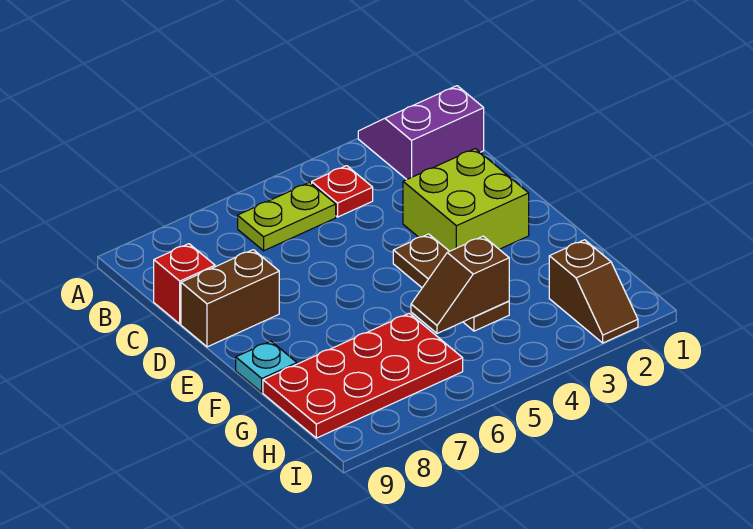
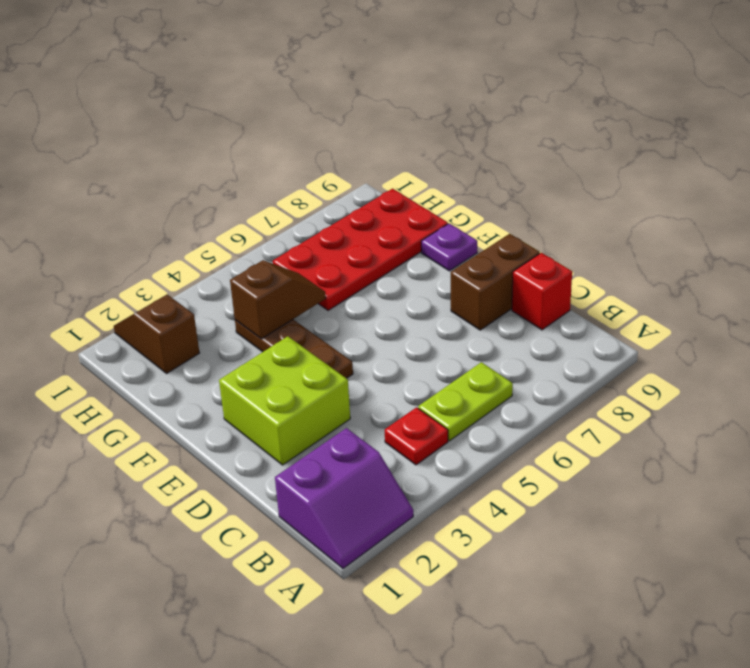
cyan plate F9 level 1 -> purple plate F9 level 1

